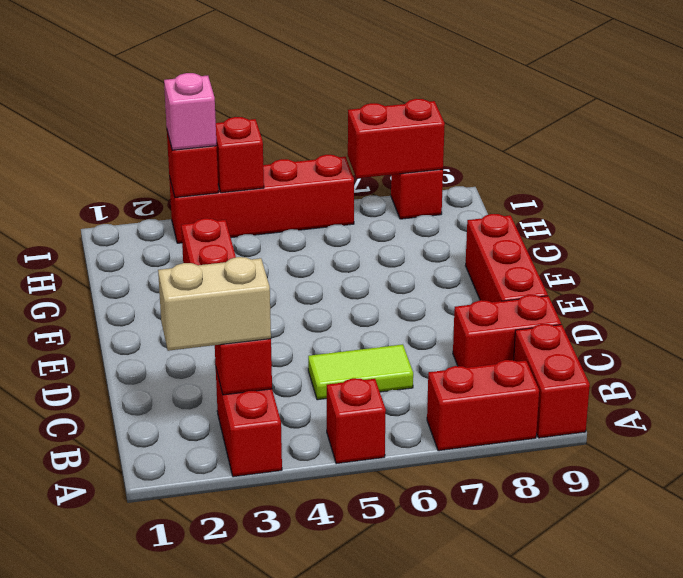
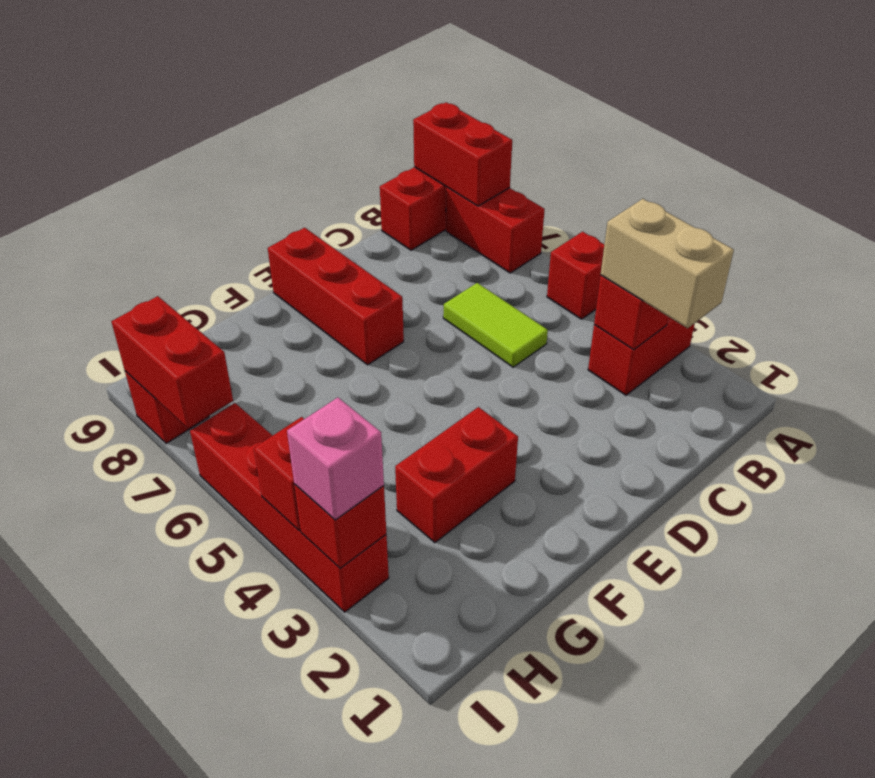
red brick C8:C9 level 1 -> red brick A8:A9 level 2
red brick D9:F9 level 1 -> red brick E7:E9 level 1

